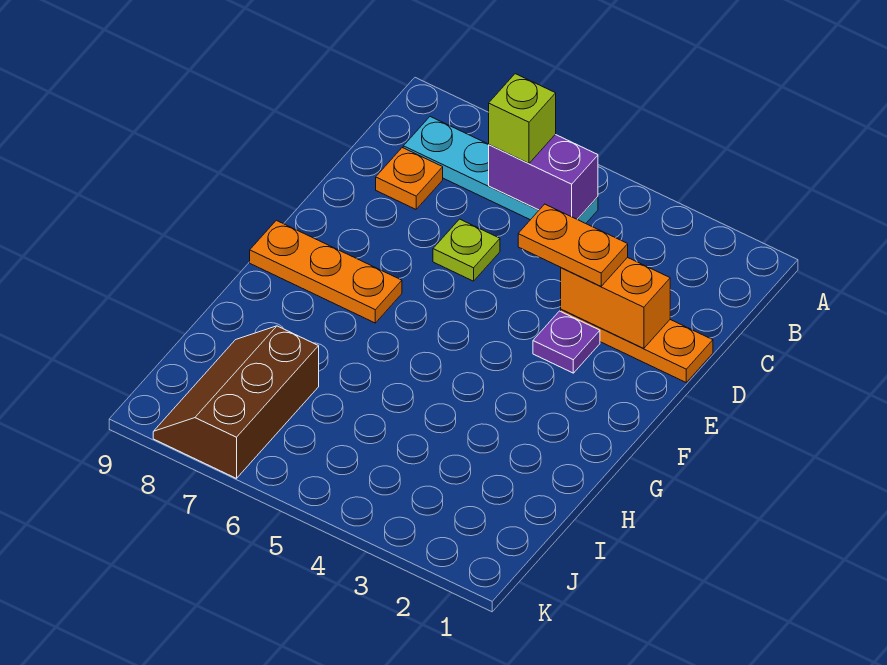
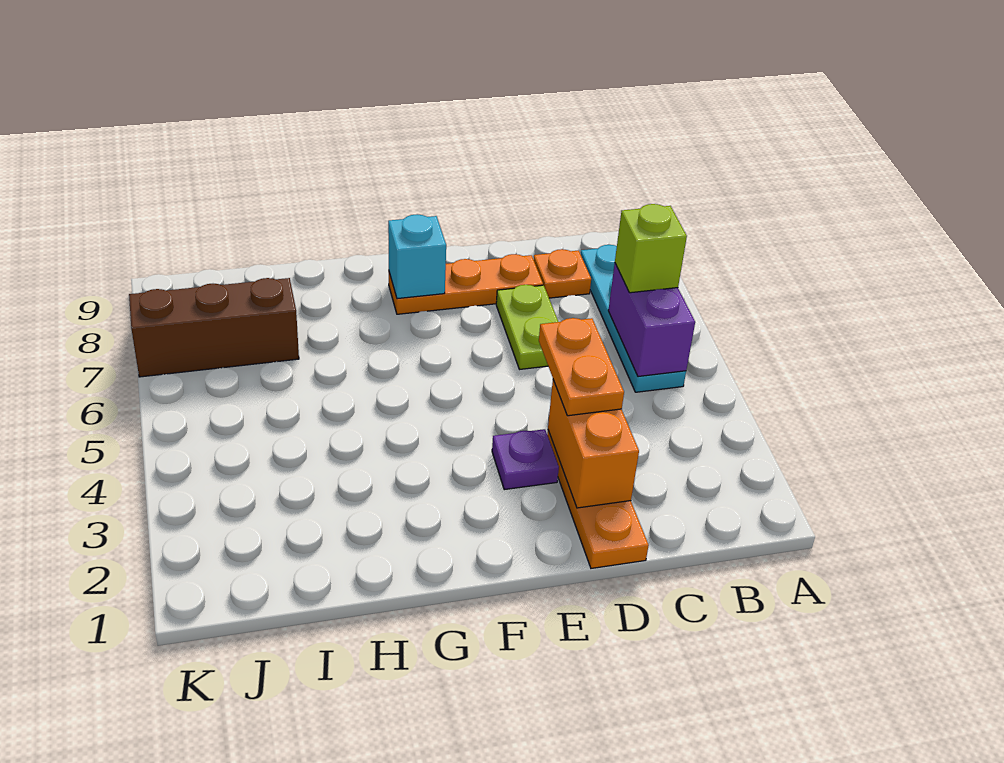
lime plate D6 level 1 -> lime plate D6:D7 level 1
orange plate F7:F9 level 1 -> orange plate D8:F8 level 1
none -> cyan brick F8 level 2

